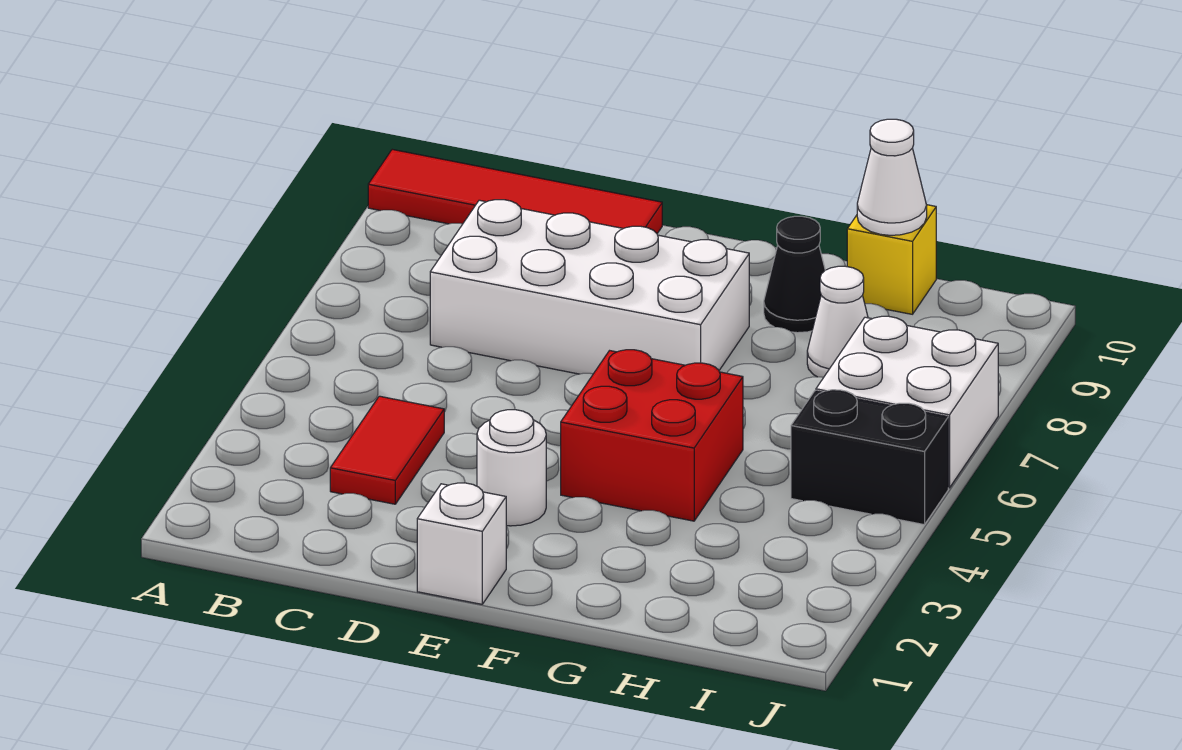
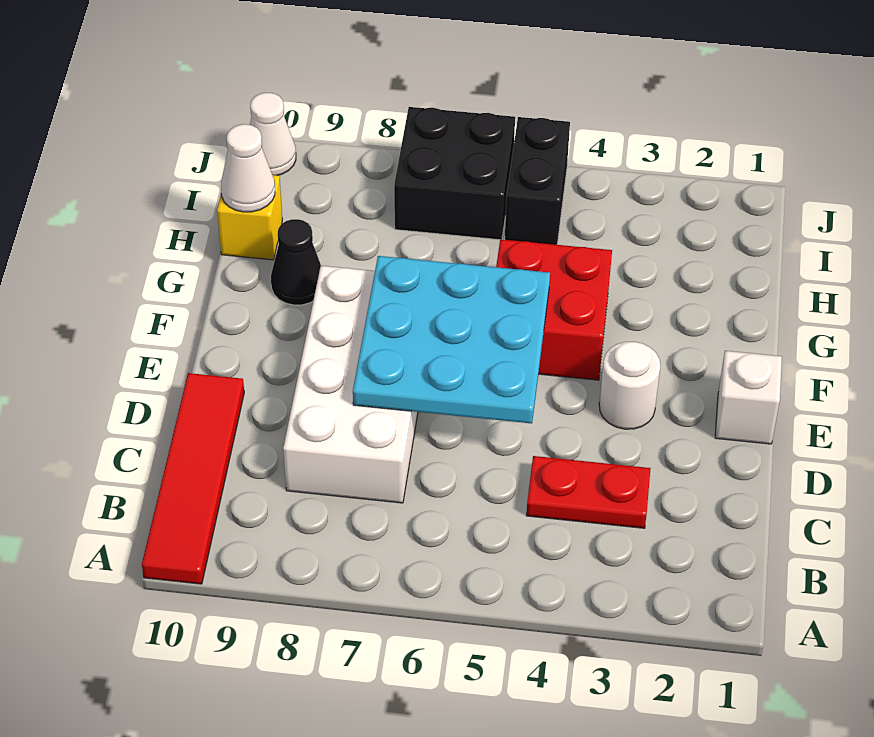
red tile C3:C4 level 1 -> red plate C3:C4 level 1
none -> cyan plate D5:F7 level 2
white cone H8 level 1 -> white cone J10 level 1
white brick I6:J7 level 1 -> black brick I6:J7 level 1

